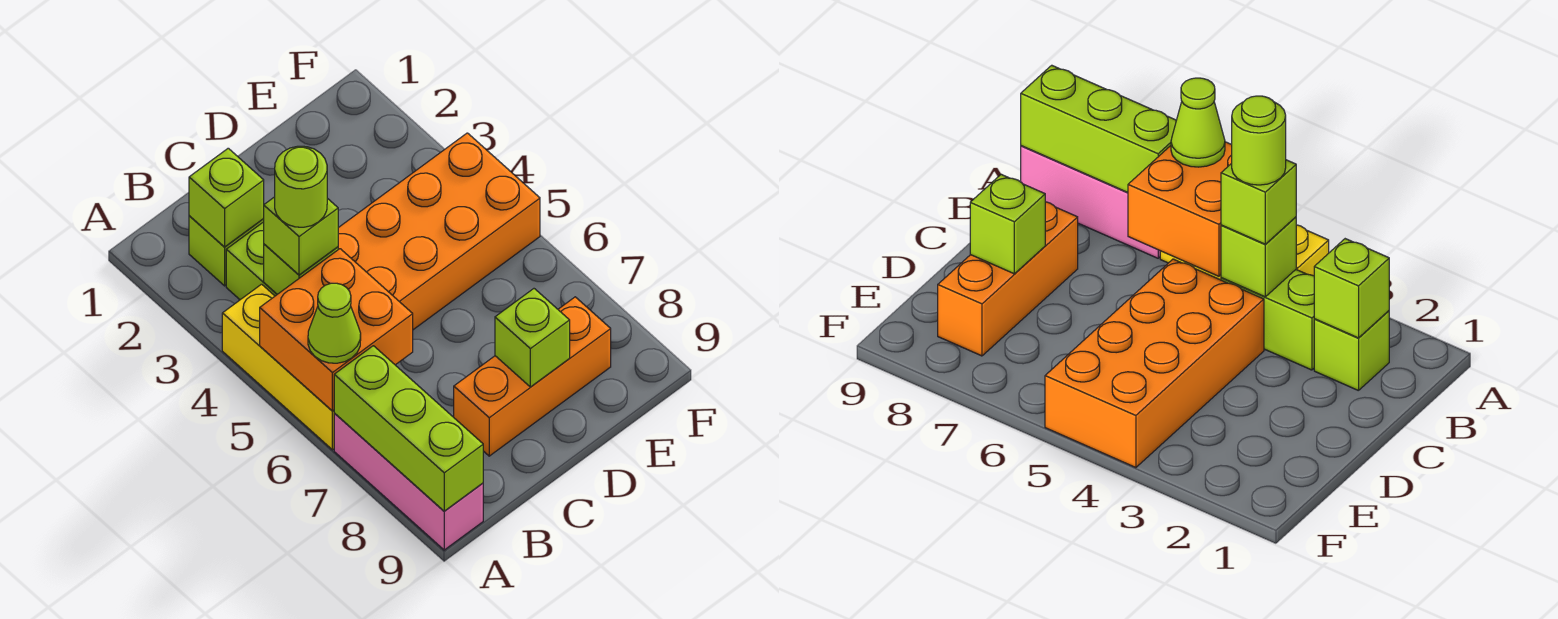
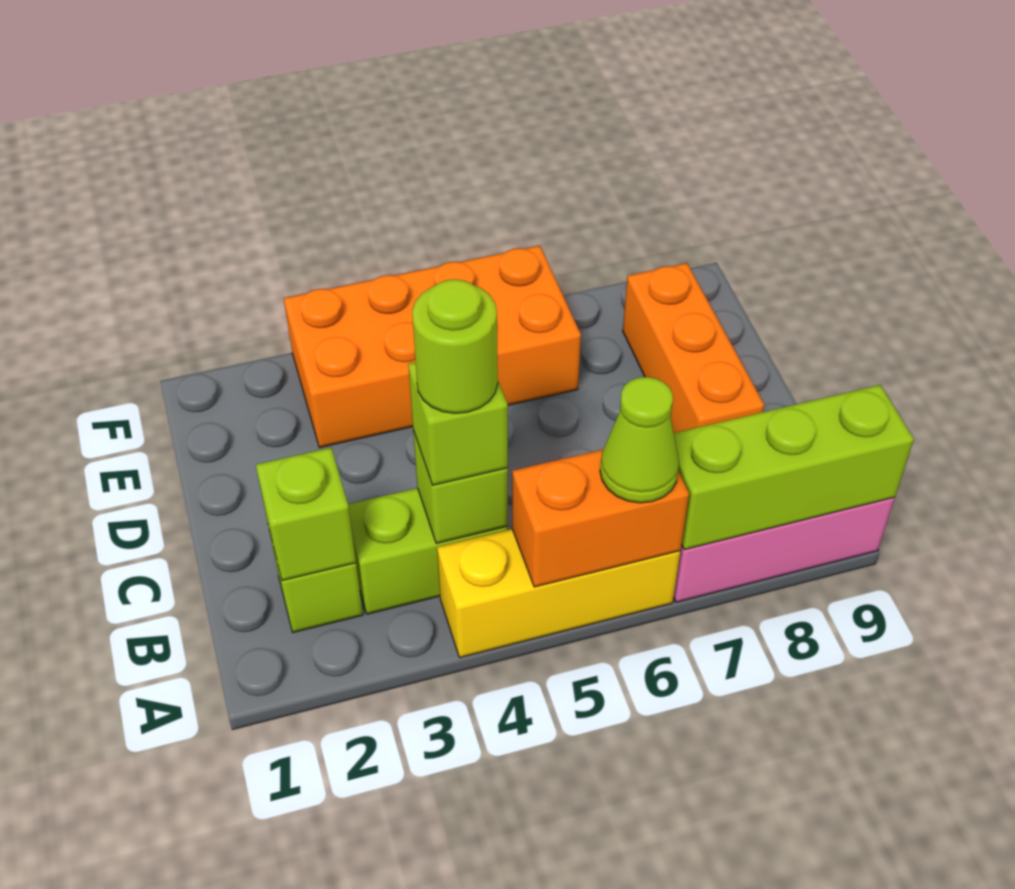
orange brick A5:B6 level 2 -> orange brick A5:A6 level 2
orange brick C4:F5 level 1 -> orange brick E3:F6 level 1
lime brick D8 level 2 -> none

